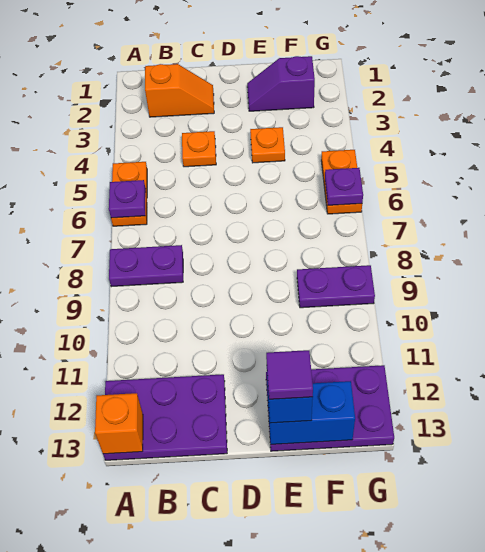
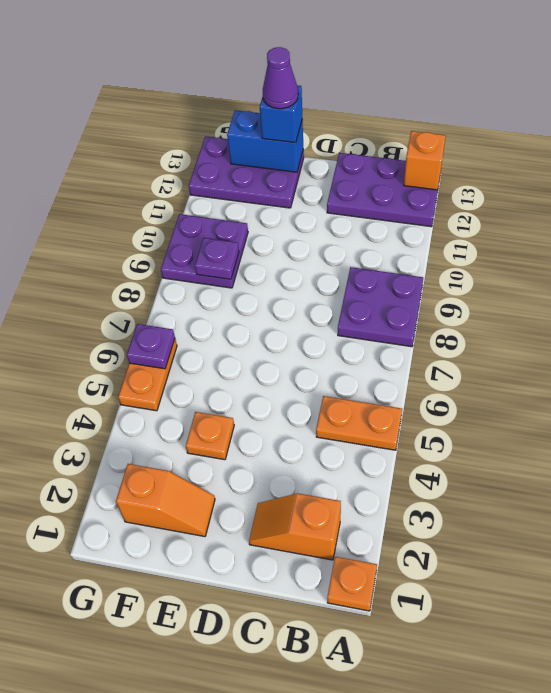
orange plate A5:A6 level 1 -> orange plate A5:B5 level 1
purple plate A6 level 2 -> purple plate F9 level 2
purple plate A8:B8 level 1 -> purple plate A8:B9 level 1
orange plate C4 level 1 -> orange plate A1 level 1
purple slope E2:F2 level 1 top F -> orange slope E2:F2 level 1 top F
purple tile E13 level 4 -> purple cone E13 level 4
purple plate F9:G9 level 1 -> purple plate F9:G10 level 1

